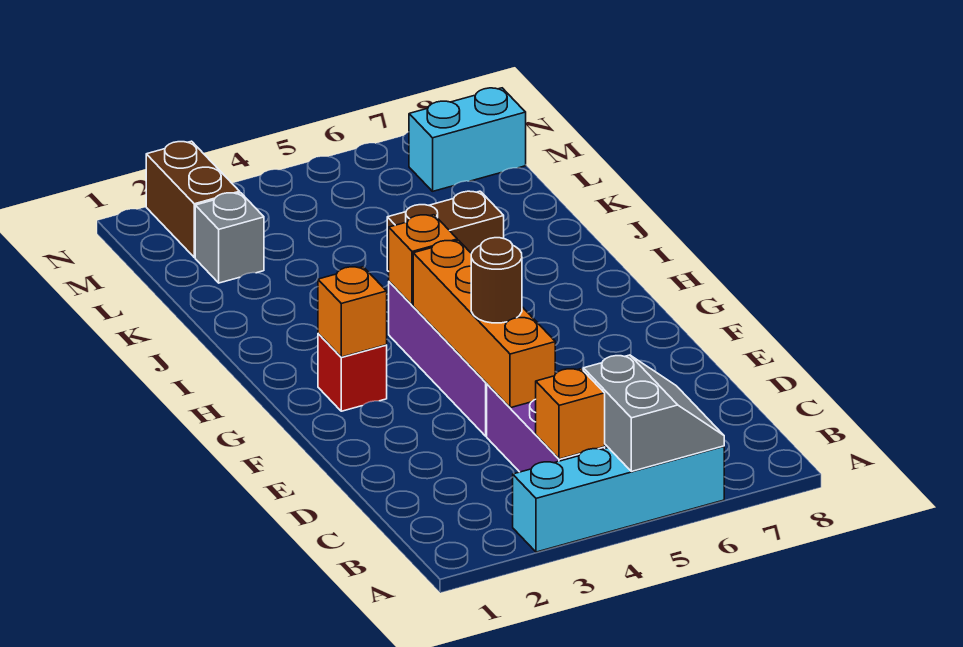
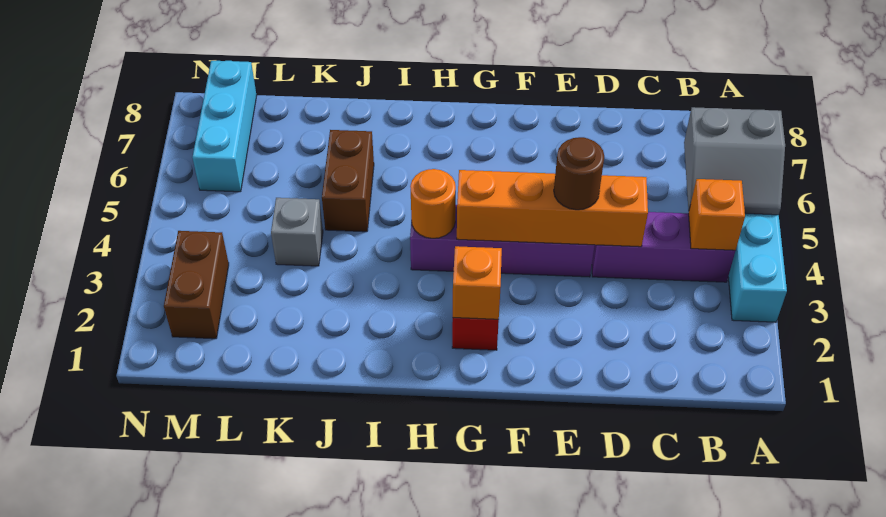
grey slope A5:B6 level 2 top 5 -> grey slope A5:B6 level 2 top 6
orange brick H4 level 2 -> orange round brick H4 level 2
grey brick L2 level 1 -> grey brick K4 level 1
brown brick M2:N2 level 1 -> brown brick M2:M3 level 1
cyan brick M7:M8 level 1 -> cyan brick M6:M8 level 1

